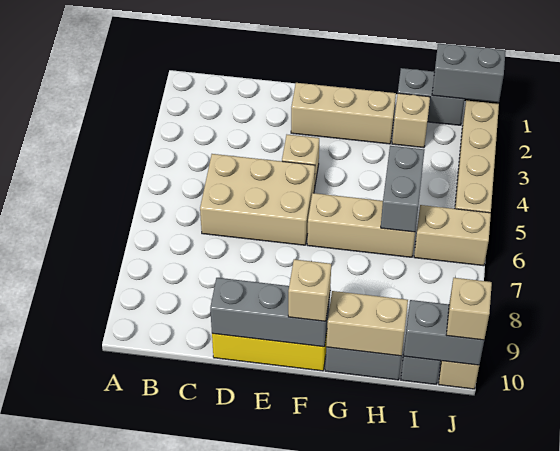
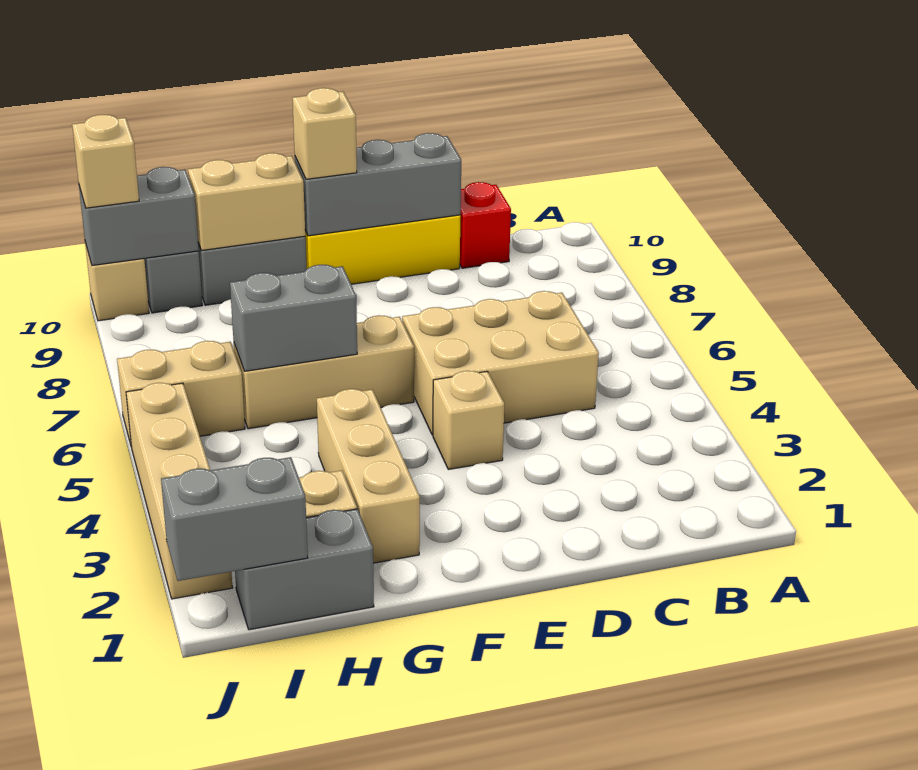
none -> red brick C10 level 1
tan brick E2:G2 level 1 -> tan brick G2:G4 level 1
grey brick H5:H6 level 2 -> grey brick G6:H6 level 2

